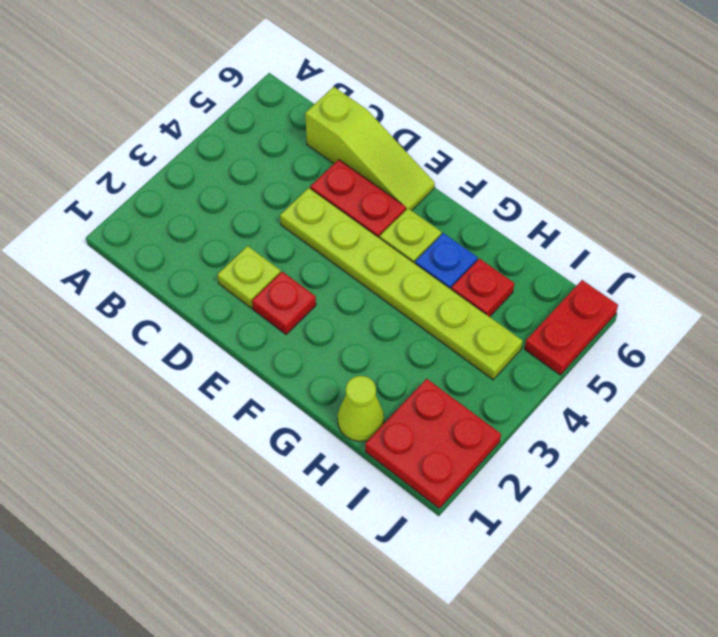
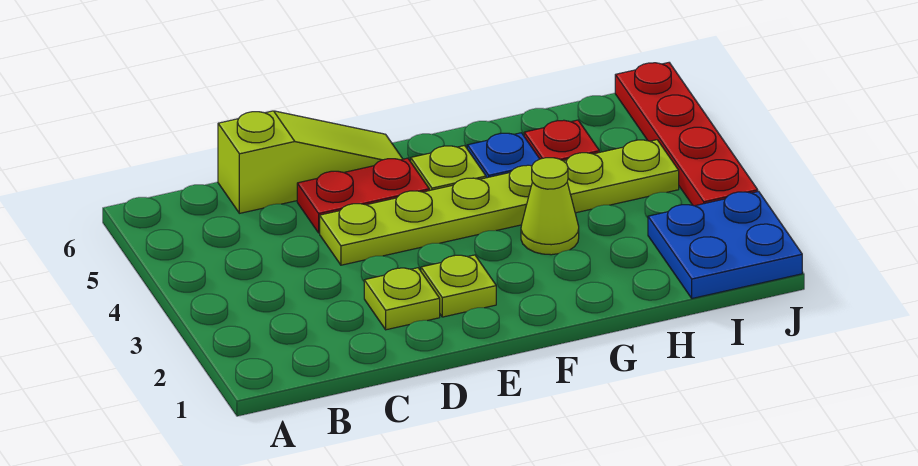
red plate E2 level 1 -> lime plate E2 level 1
lime cone H1 level 1 -> lime cone G3 level 1
red plate I1:J2 level 1 -> blue plate I1:J2 level 1
red plate J5:J6 level 1 -> red plate J3:J6 level 1

